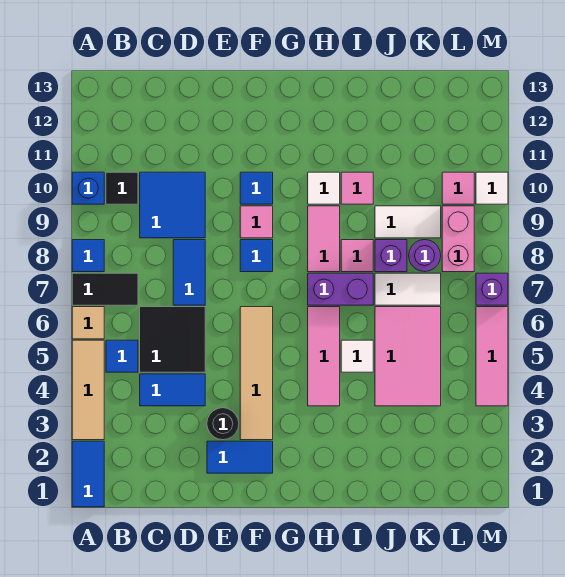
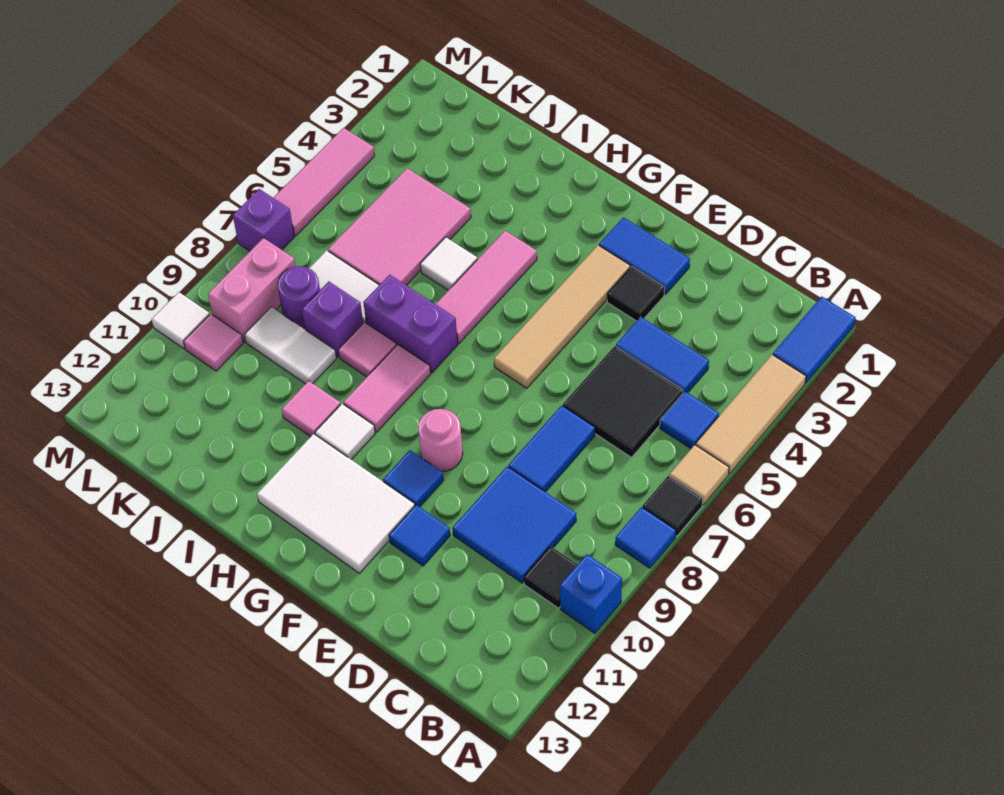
black tile A7:B7 level 1 -> black tile A7 level 1
black round brick E3 level 1 -> black tile E3 level 1
blue tile F8 level 1 -> blue tile E11 level 1
pink tile F9 level 1 -> pink round brick F9 level 1
none -> white tile F11:H12 level 1

